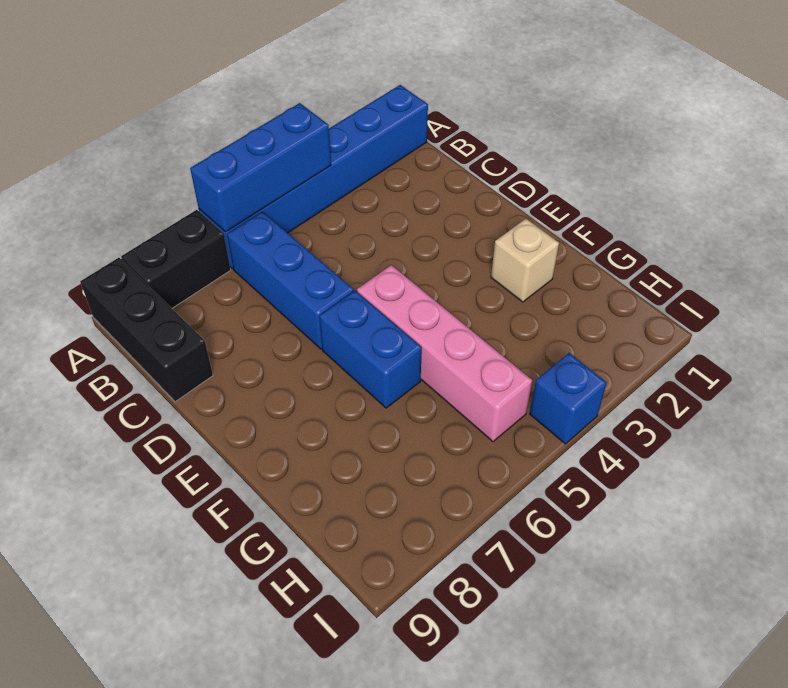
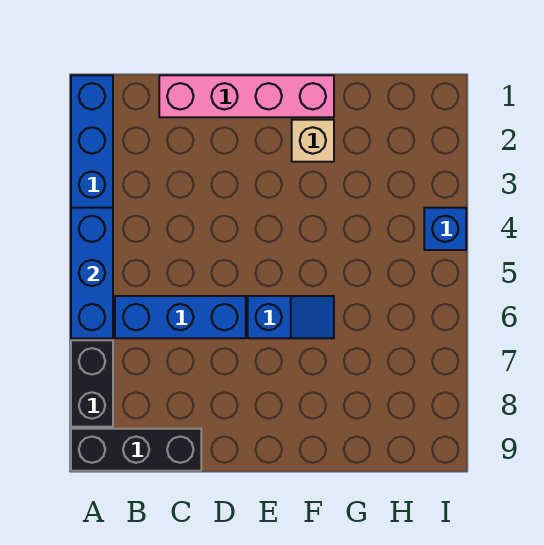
pink brick E5:H5 level 1 -> pink brick C1:F1 level 1
blue brick E6:F6 level 1 -> blue slope E6:F6 level 1 top E

